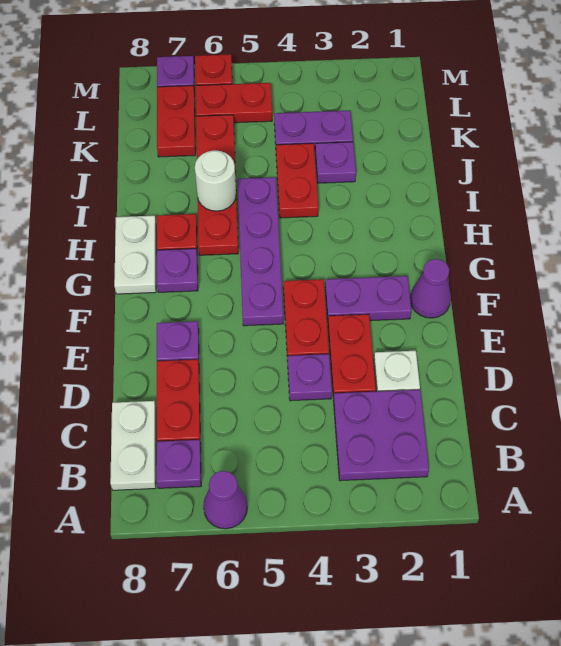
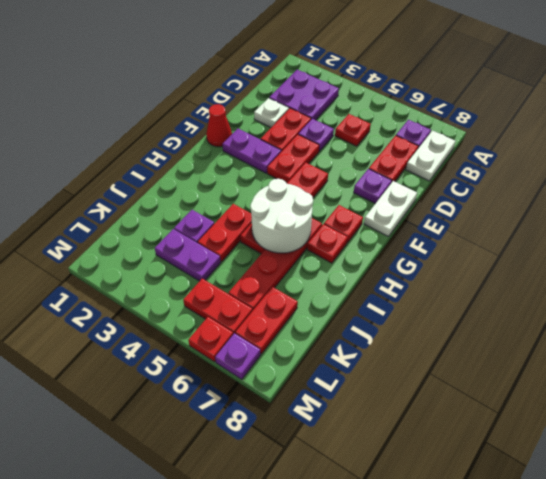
purple cone A6 level 1 -> none
none -> red plate C5 level 1
purple cone F1 level 1 -> red cone F1 level 1
purple plate F5:I5 level 1 -> red plate F5:I5 level 1
purple plate G7 level 1 -> red plate G7 level 1
white plate G8:H8 level 1 -> white plate E8:F8 level 1
white round brick I6 level 2 -> white round brick H5:I6 level 2

